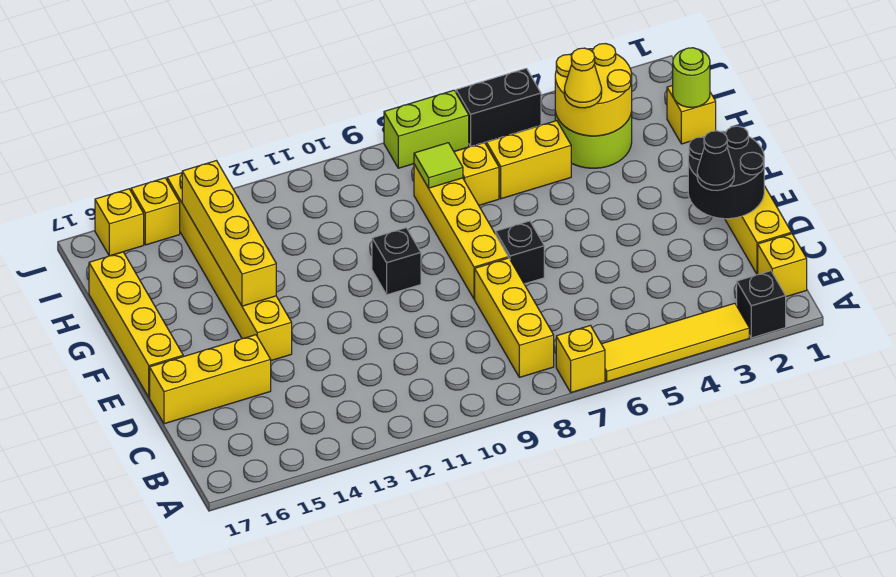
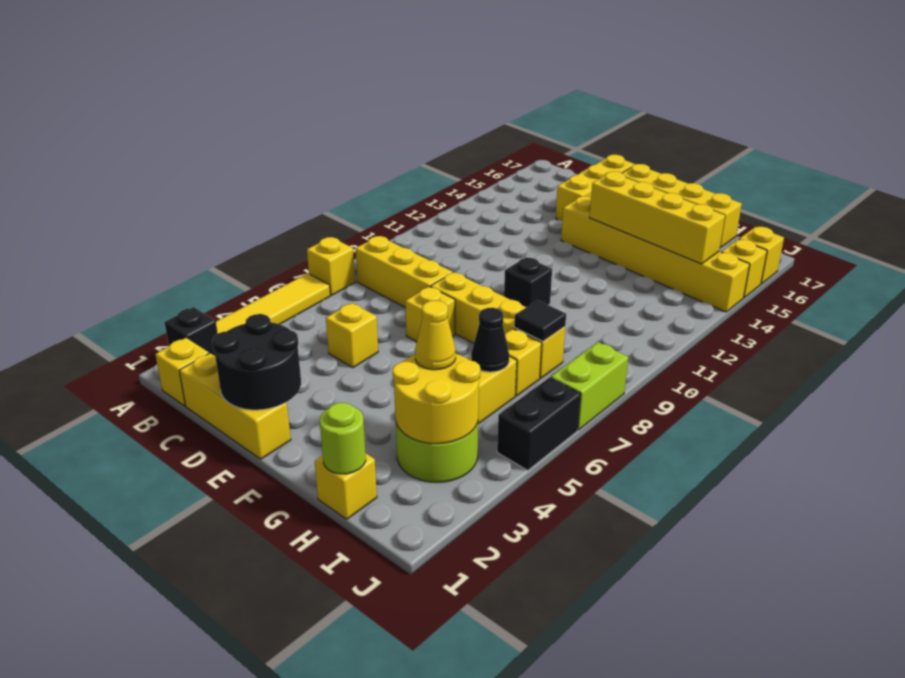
black cone D2 level 3 -> black cone H6 level 2
none -> yellow brick D5 level 1
black brick E7 level 1 -> yellow brick E7 level 1
lime tile H8 level 2 -> black tile H8 level 2

